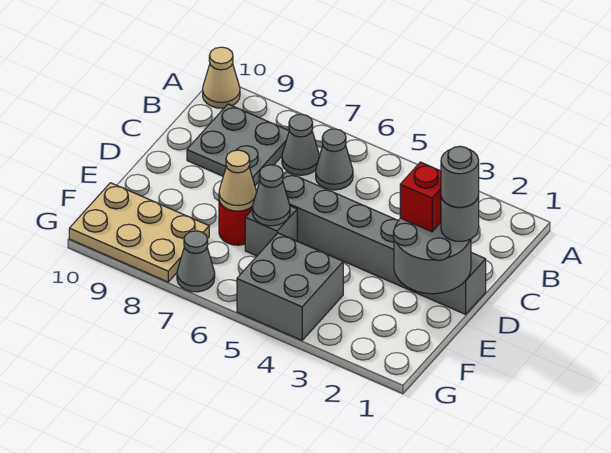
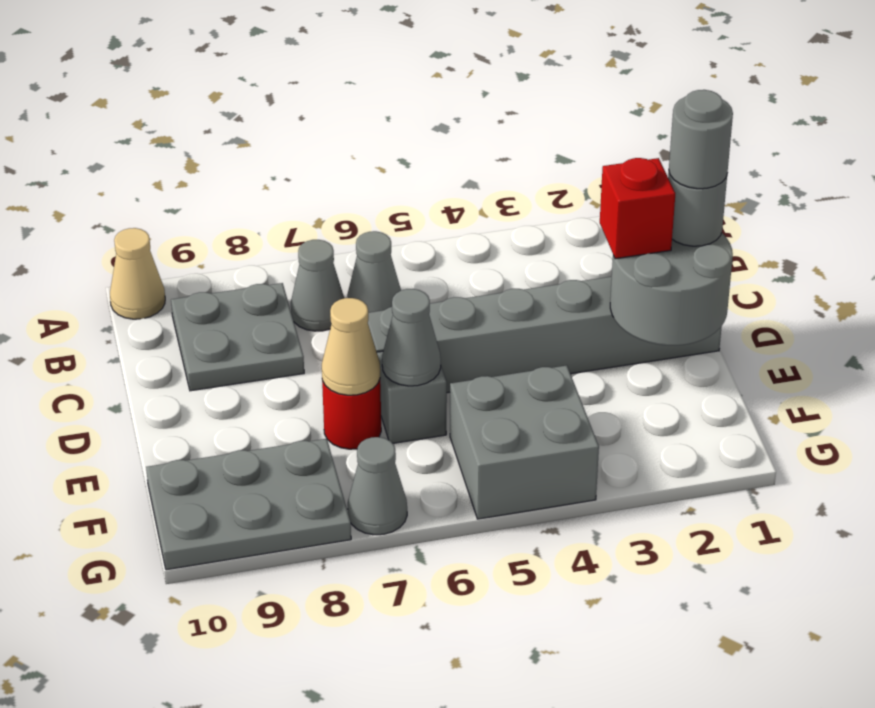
tan plate F8:G10 level 1 -> grey plate F8:G10 level 1

